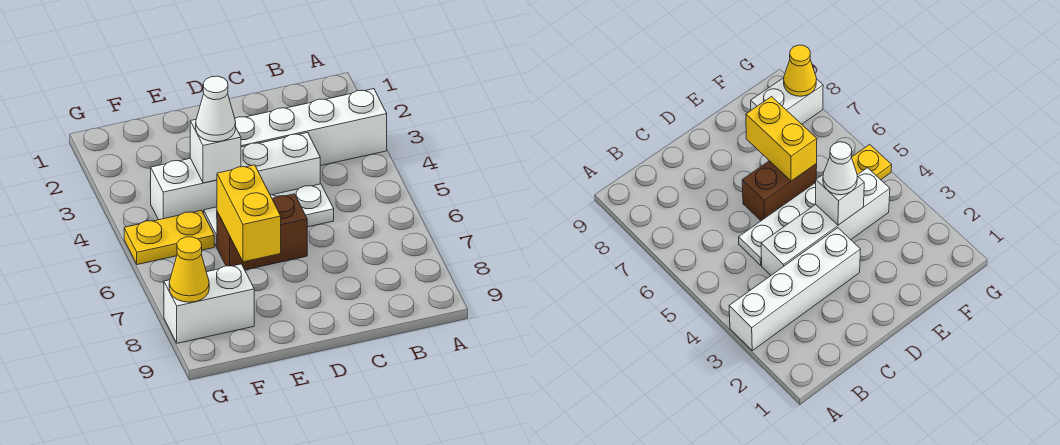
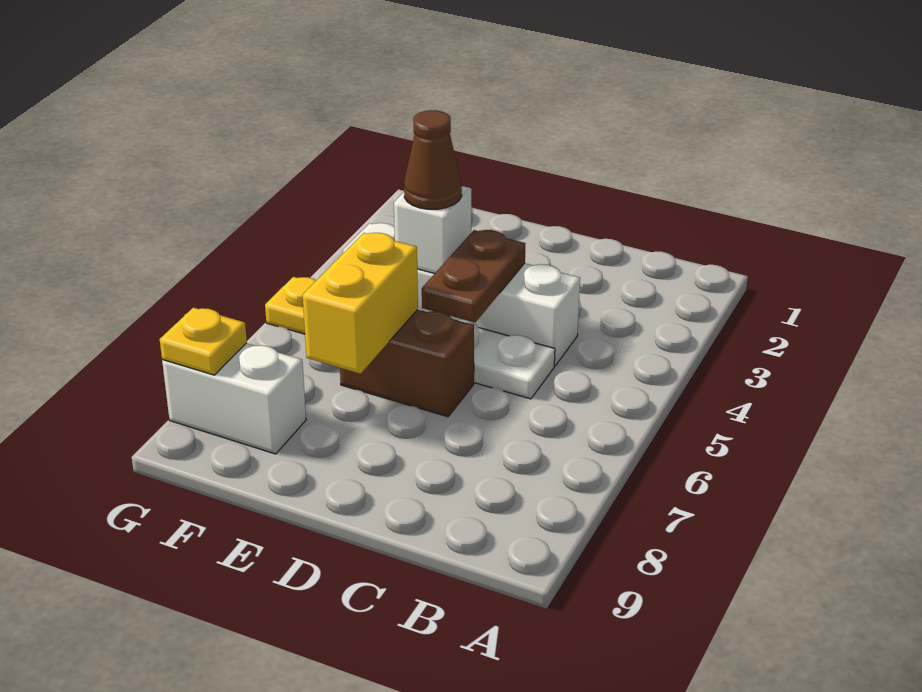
white brick A3:D3 level 1 -> none
none -> brown plate D4:D5 level 2
white cone E4 level 3 -> brown cone E4 level 3
yellow cone G8 level 2 -> yellow plate G8 level 2

